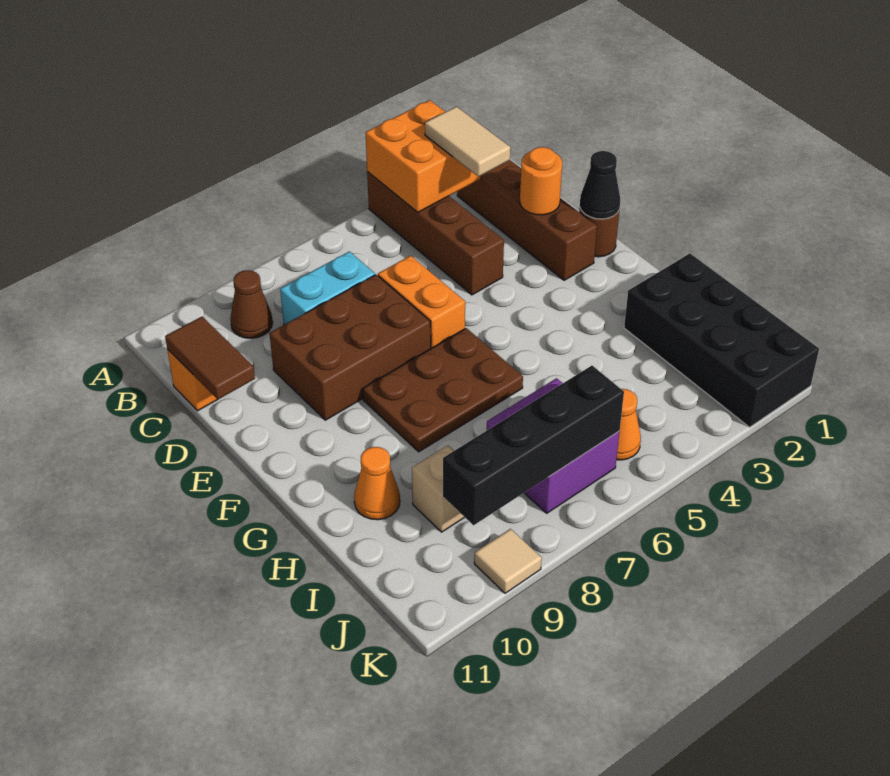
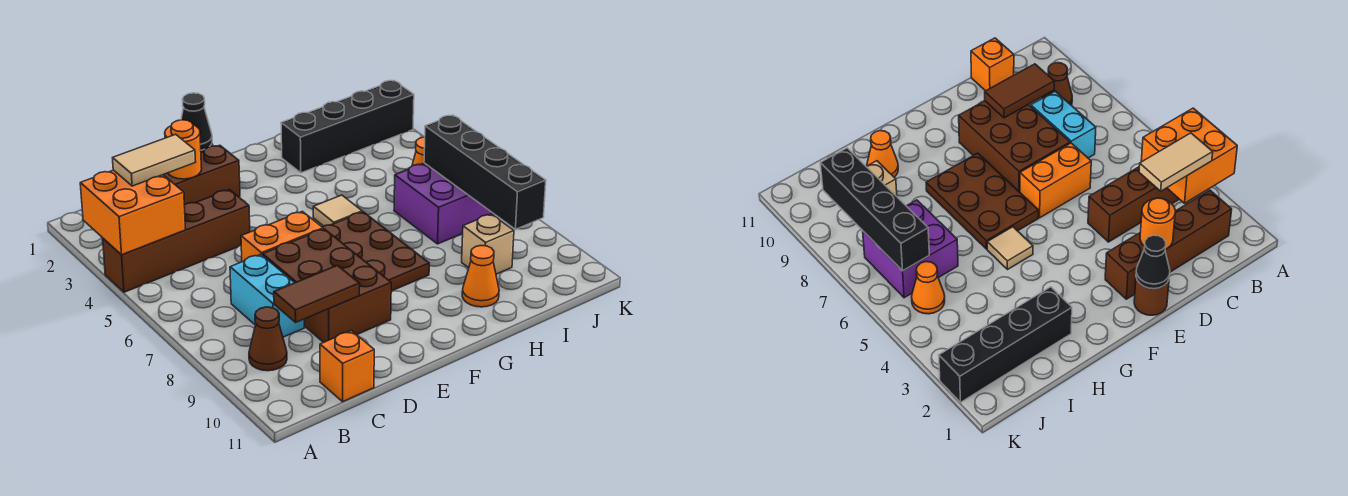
brown tile C11:D11 level 2 -> brown tile C9:D9 level 2
black brick H1:K2 level 1 -> black brick H2:K2 level 1
tan tile K9 level 1 -> tan tile G5 level 1

